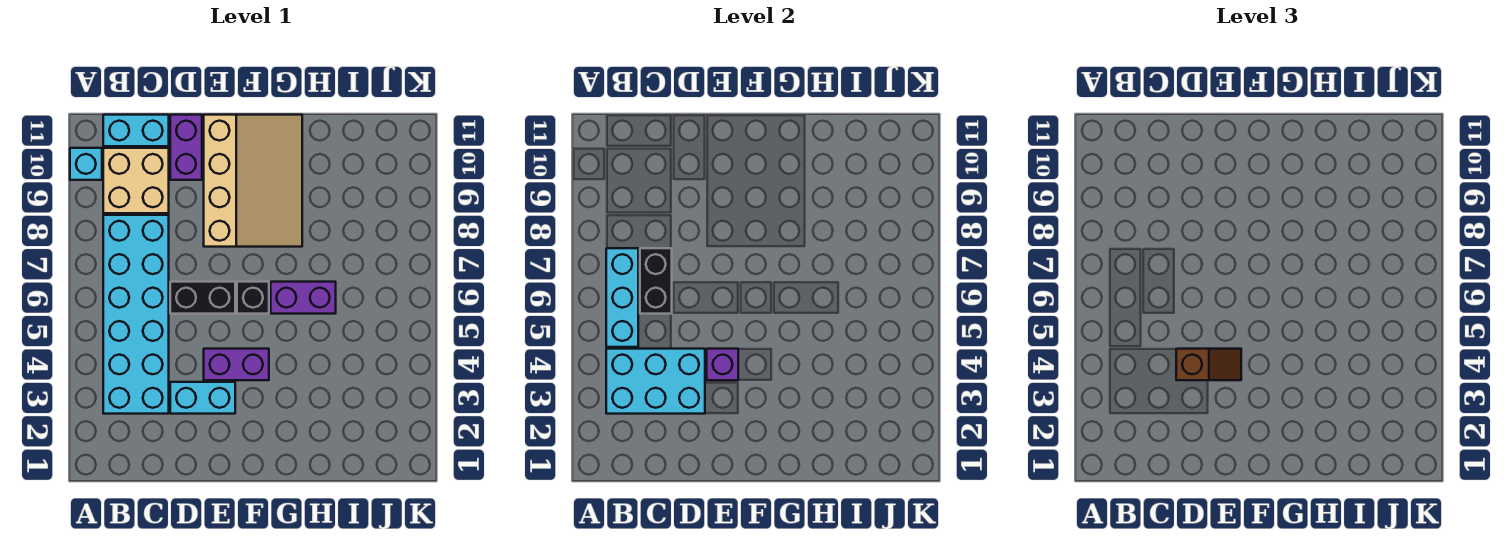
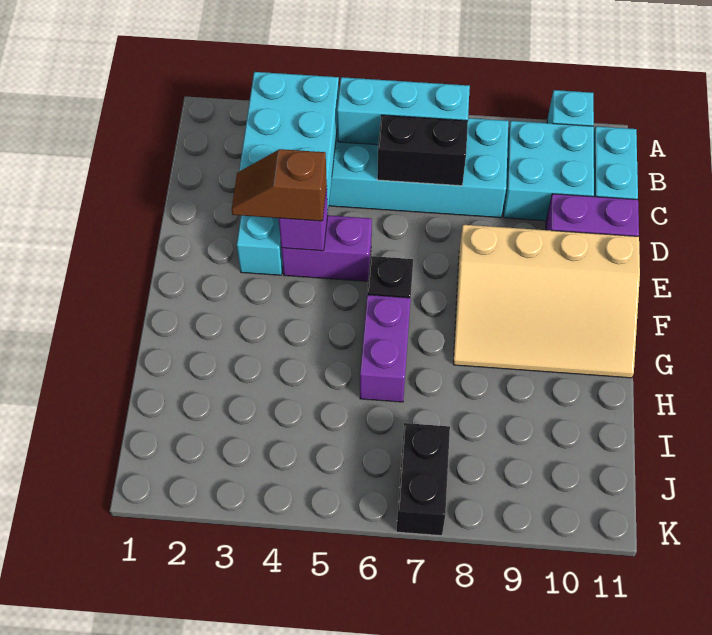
tan brick B9:C10 level 1 -> cyan brick B9:C10 level 1
brown slope D4:E4 level 3 top D -> brown slope E3:E4 level 3 top 4
black brick D6:E6 level 1 -> black brick J7:K7 level 1
purple brick E4:F4 level 1 -> purple brick E4:E5 level 1

